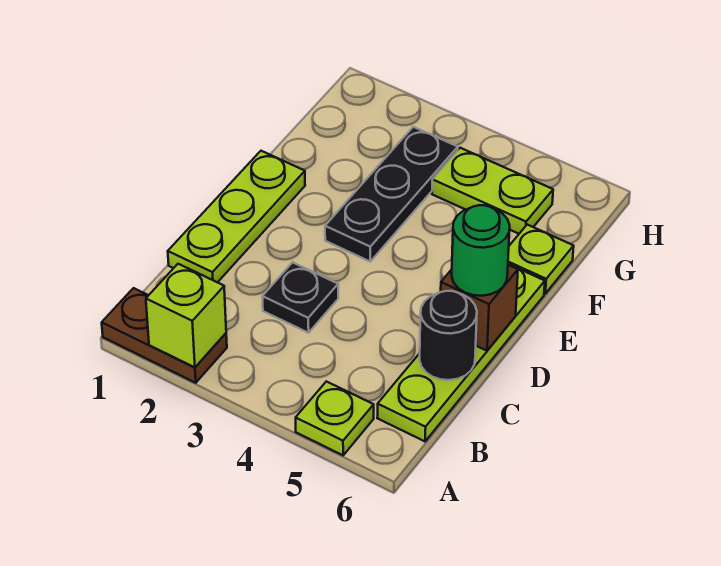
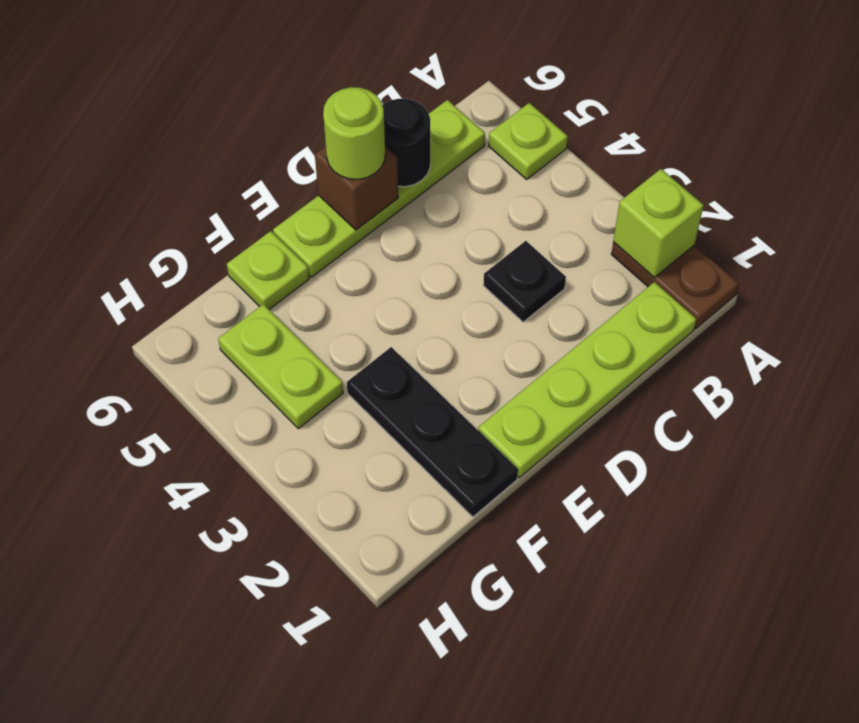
lime plate C1:E1 level 1 -> lime plate B1:E1 level 1
green round brick D6 level 3 -> lime round brick D6 level 3
black plate E3:G3 level 1 -> black plate F1:F3 level 1

